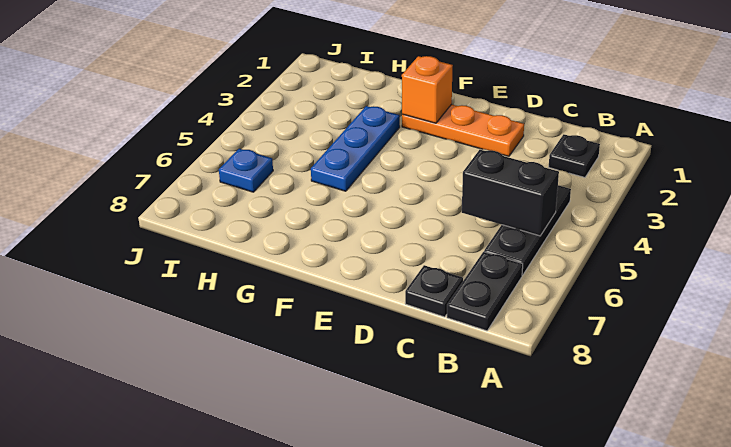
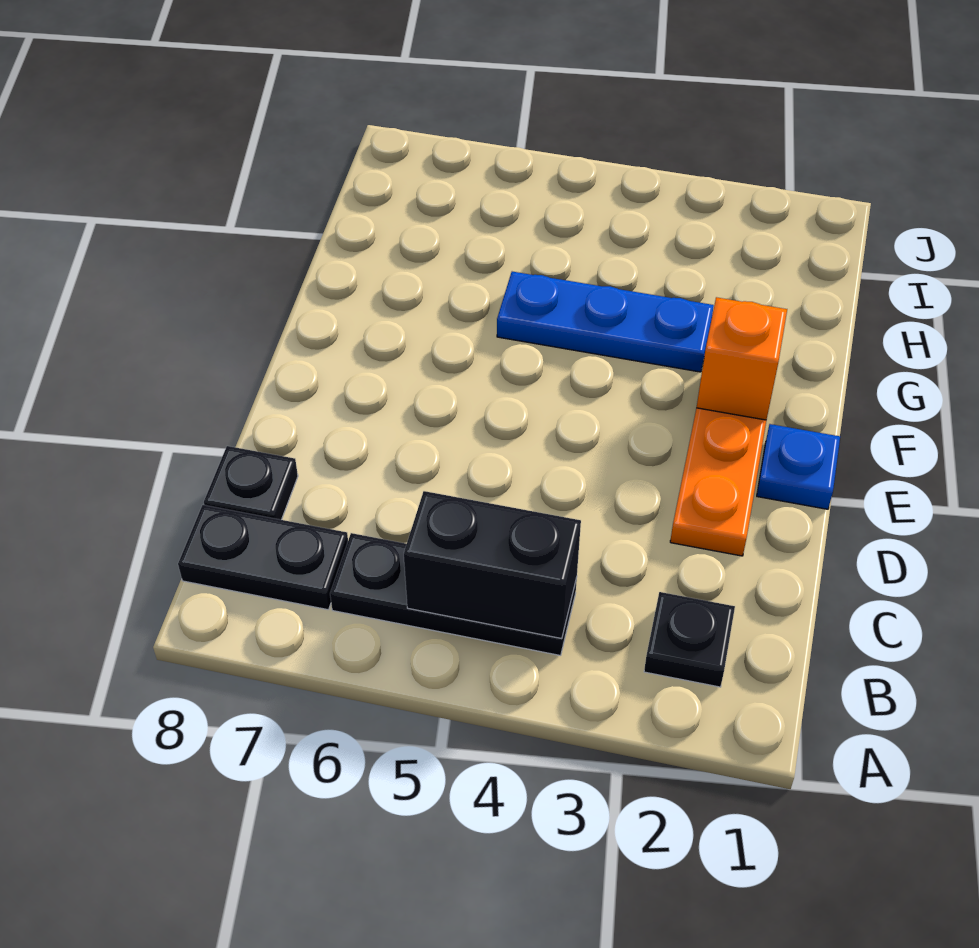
black brick B5:C5 level 2 -> black brick B4:B5 level 2
blue plate I6 level 1 -> blue plate E1 level 1

